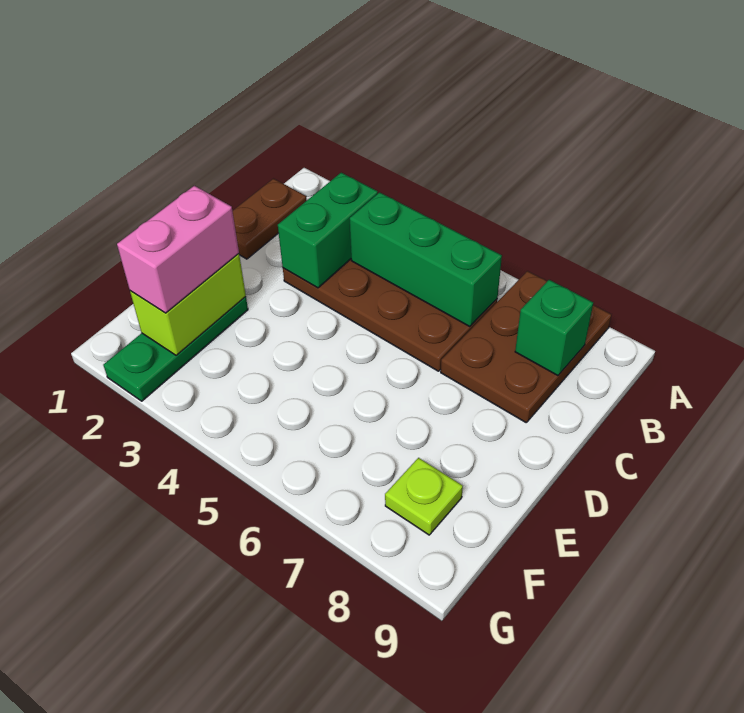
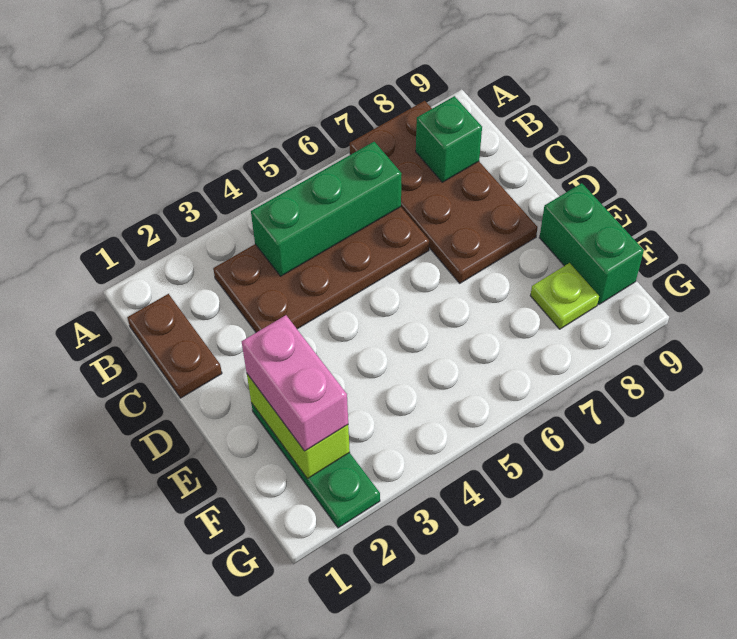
brown plate A7:C8 level 1 -> brown plate A7:D8 level 1
green brick B3:C3 level 2 -> green brick E9:F9 level 1

